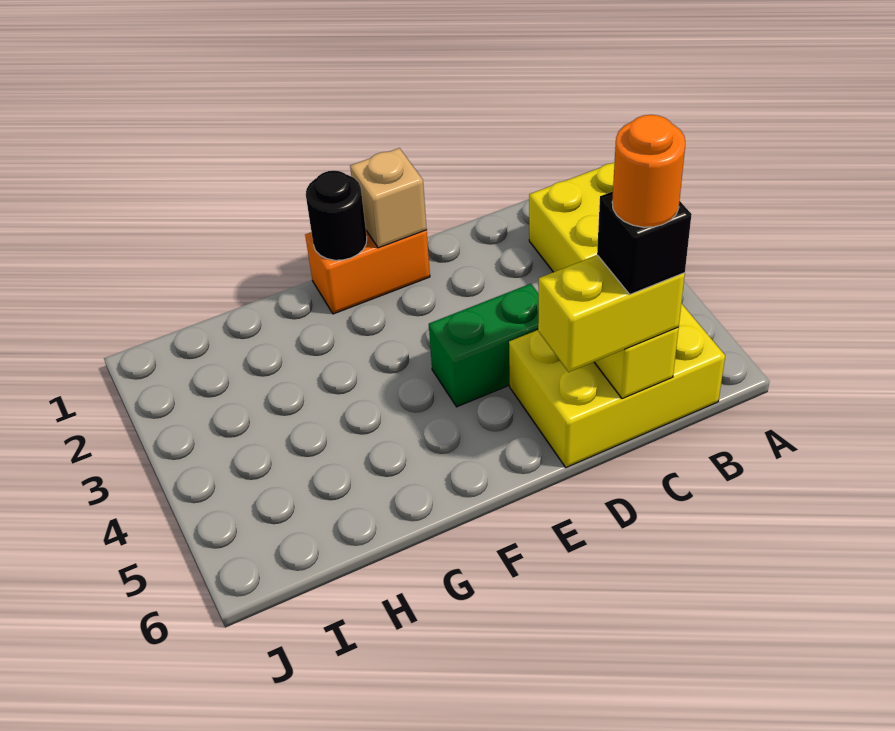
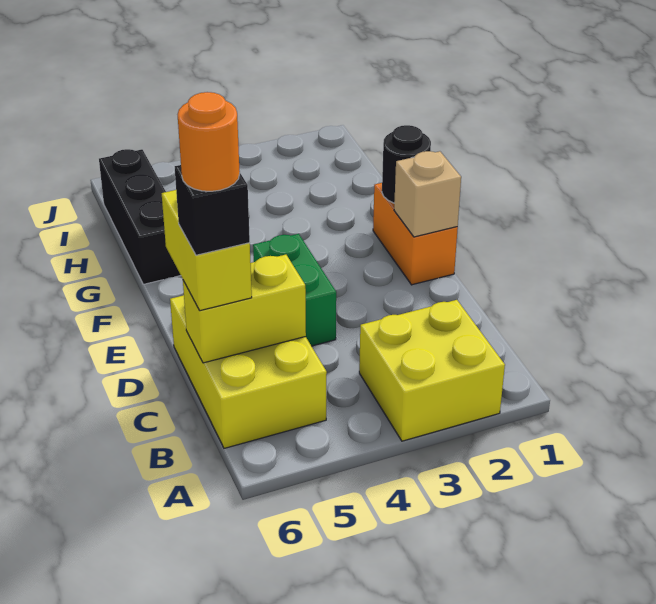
none -> black brick G6:I6 level 1

